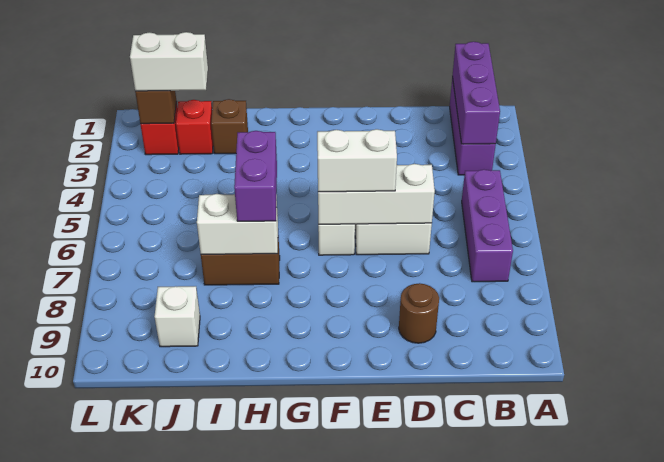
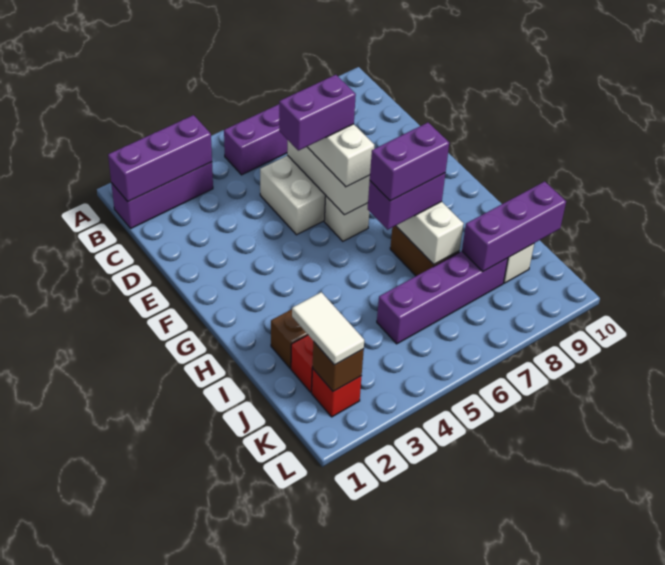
brown round brick D9 level 1 -> none
none -> purple brick E5:E6 level 4
none -> purple brick H6:H7 level 4
white brick J2:K2 level 3 -> white tile J2:K2 level 3
none -> purple brick J5:J8 level 1
none -> purple brick J8:J10 level 2

